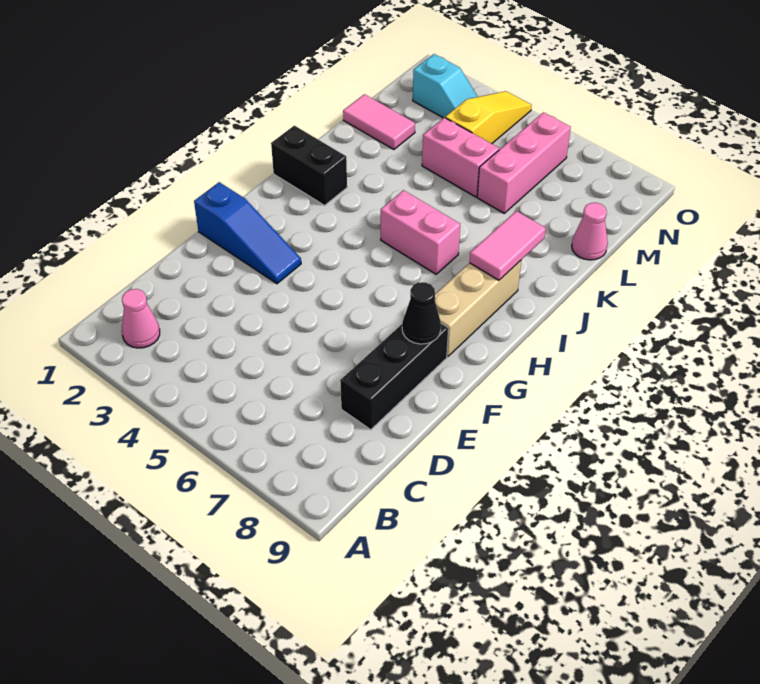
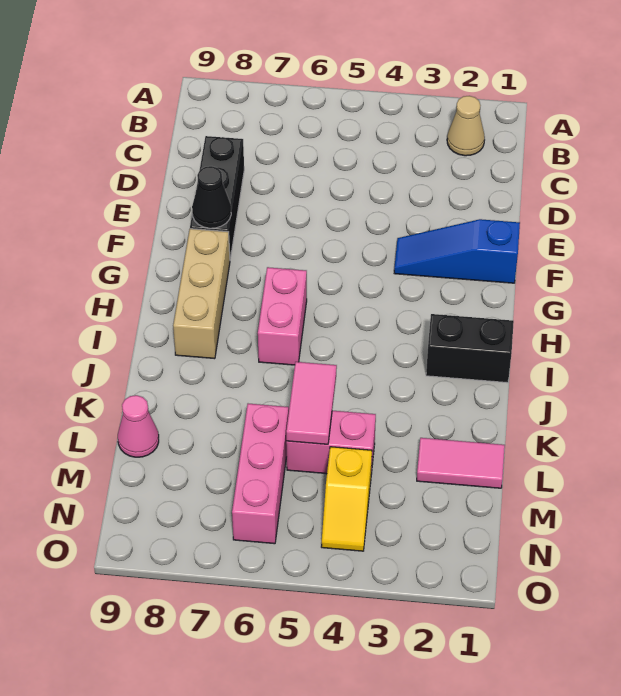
pink cone B2 level 1 -> tan cone B2 level 1
pink brick I5:I6 level 1 -> pink brick H6:I6 level 1
pink tile I8:J8 level 2 -> pink tile K5:L5 level 2
yellow slope M4:O4 level 1 top M -> yellow slope M4:N4 level 1 top M
cyan slope N2:N3 level 1 top 2 -> none

